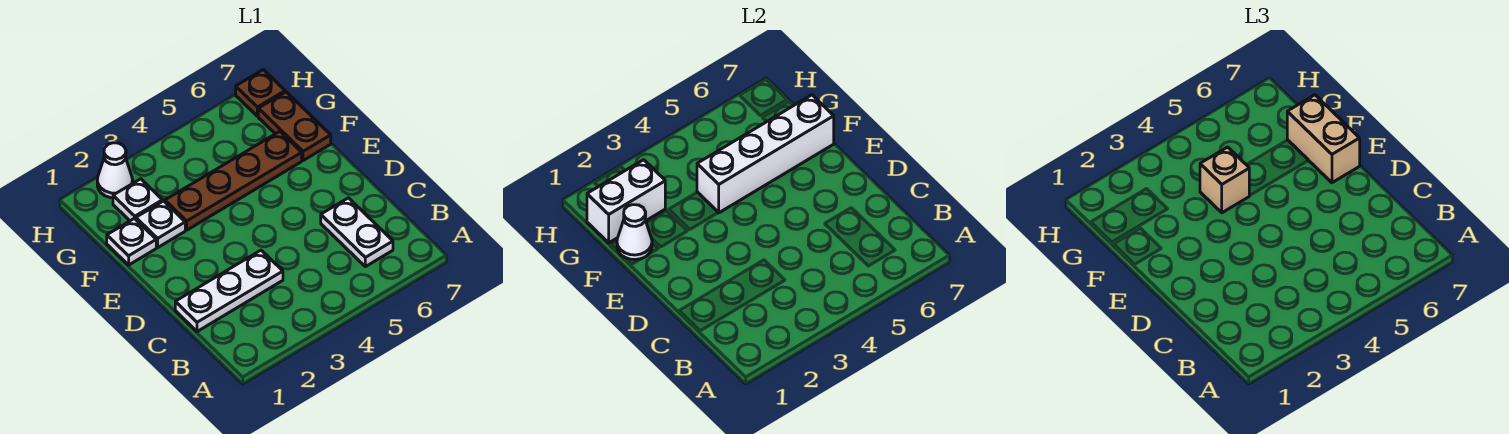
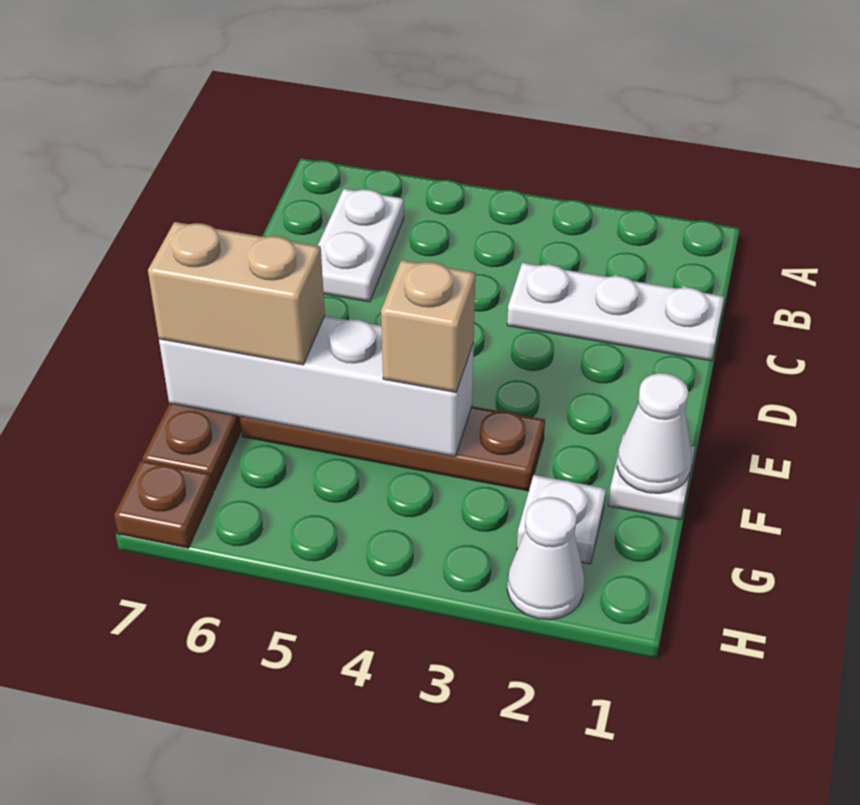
tan brick E7:F7 level 3 -> tan brick F6:F7 level 3
white plate F2 level 1 -> none
white brick G1:G2 level 2 -> none

